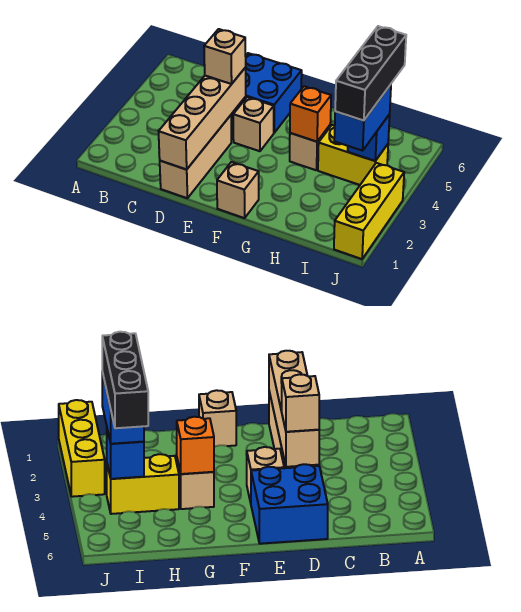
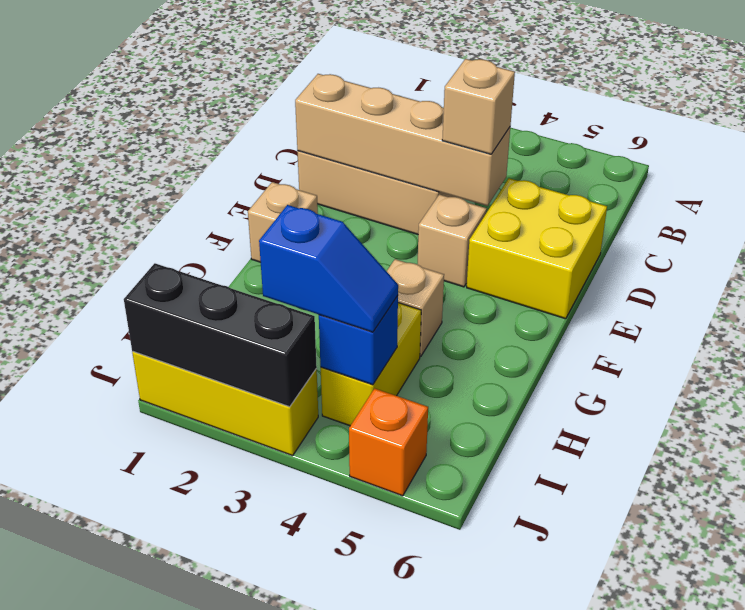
blue brick D5:E6 level 1 -> yellow brick D5:E6 level 1
orange brick G4 level 2 -> orange brick J5 level 1
blue brick I3:I4 level 3 -> blue slope I3:I4 level 3 top 3
black brick I3:I5 level 4 -> black brick J1:J3 level 2

